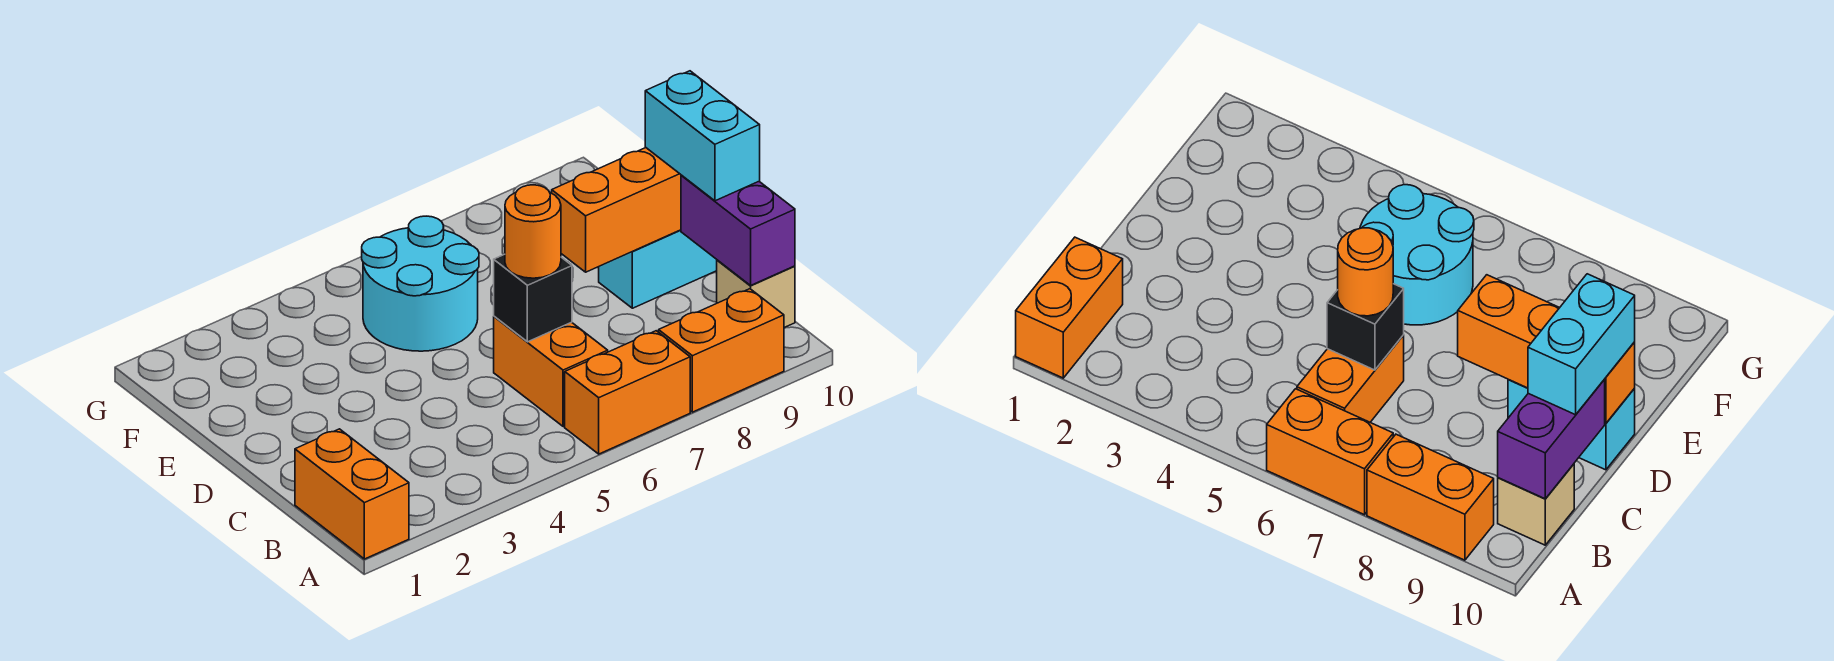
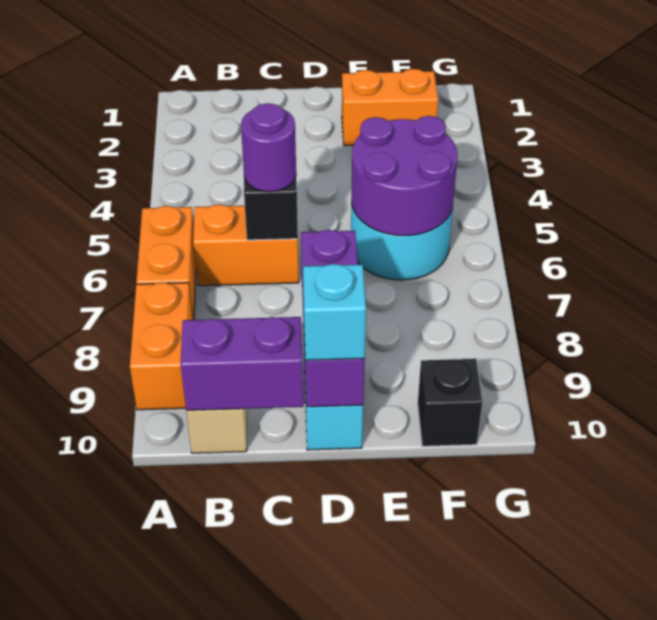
orange brick A1:B1 level 1 -> orange brick E2:F2 level 1
orange round brick C6 level 3 -> purple round brick C6 level 3
cyan brick C10:D10 level 3 -> cyan brick D10 level 3
orange brick D8:D10 level 2 -> purple brick D8:D10 level 2
none -> purple round brick E5:F6 level 2
none -> black brick F10 level 1

